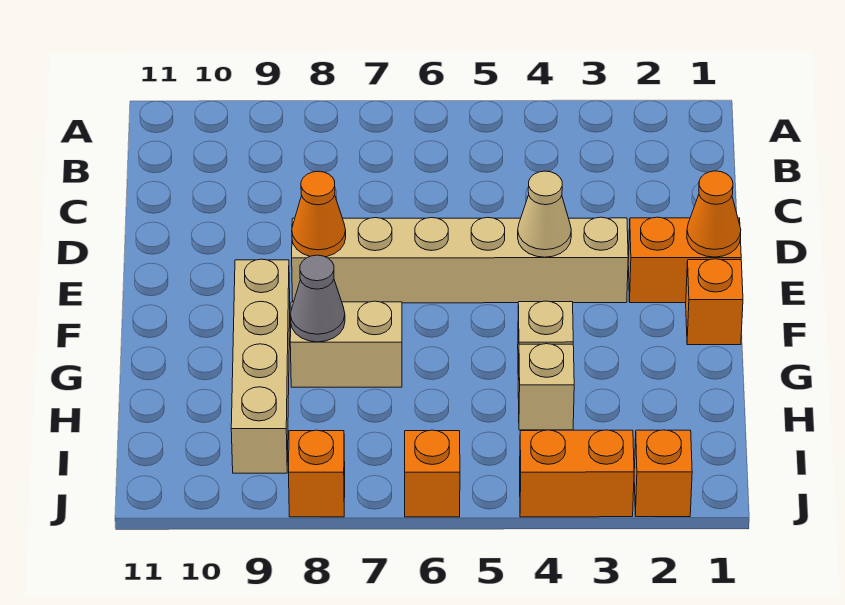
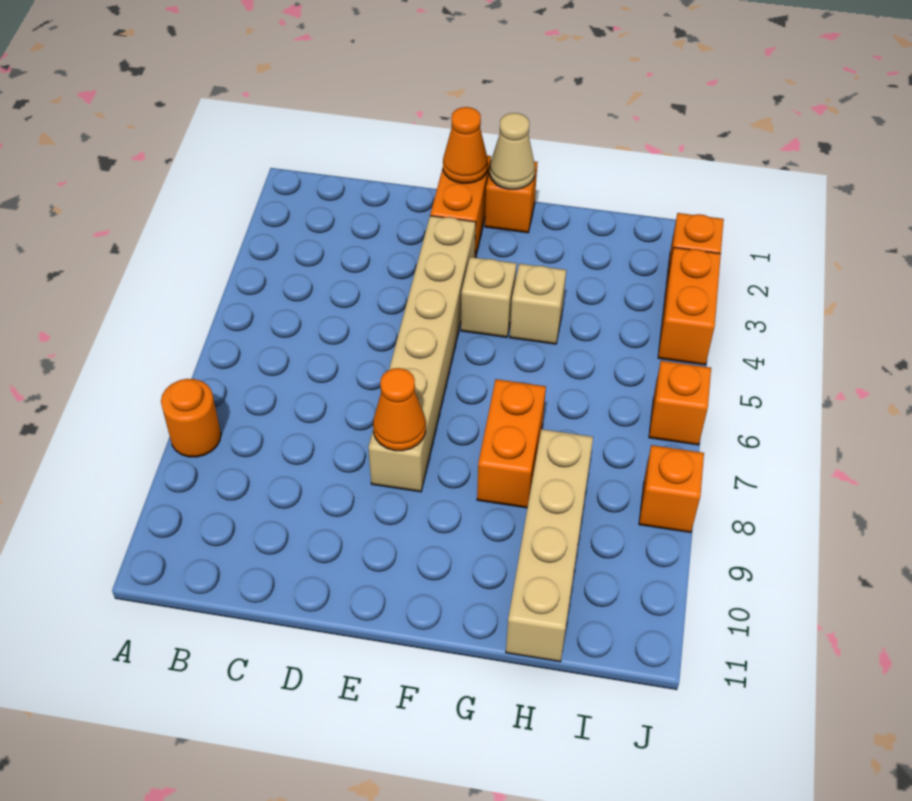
none -> orange round brick A8 level 1
tan cone E4 level 2 -> tan cone F1 level 2
tan brick F9:I9 level 1 -> tan brick H8:H11 level 1
tan brick G7:G8 level 1 -> orange brick G7:G8 level 1
grey cone G8 level 2 -> none
tan brick H4 level 1 -> tan brick F4 level 1

